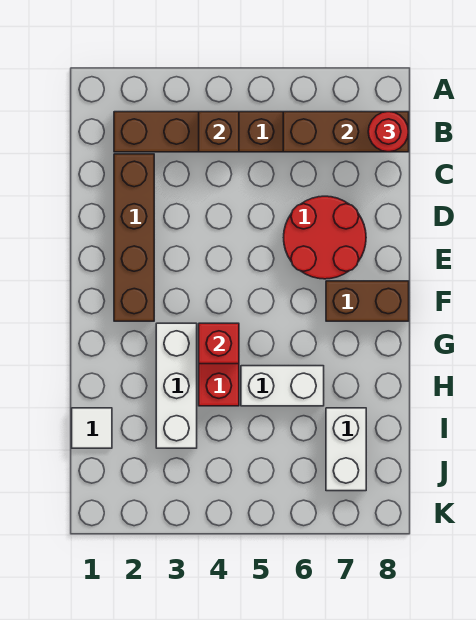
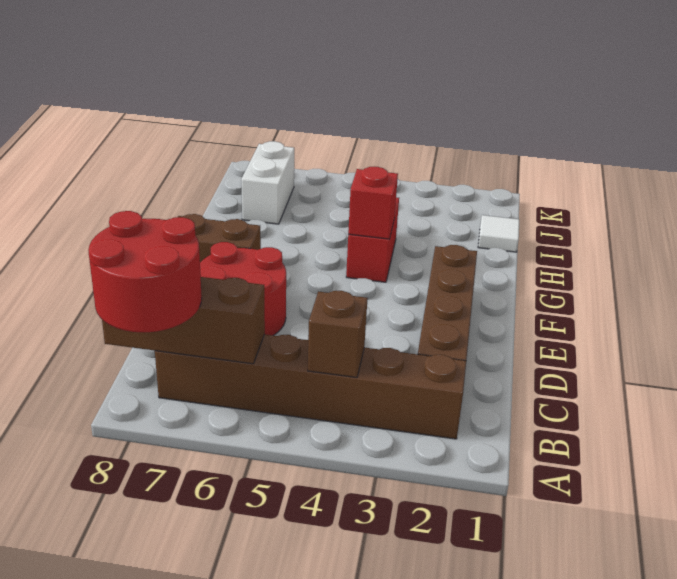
red round brick B8 level 3 -> red round brick A7:B8 level 3
white brick G3:I3 level 1 -> none
white brick H5:H6 level 1 -> none

